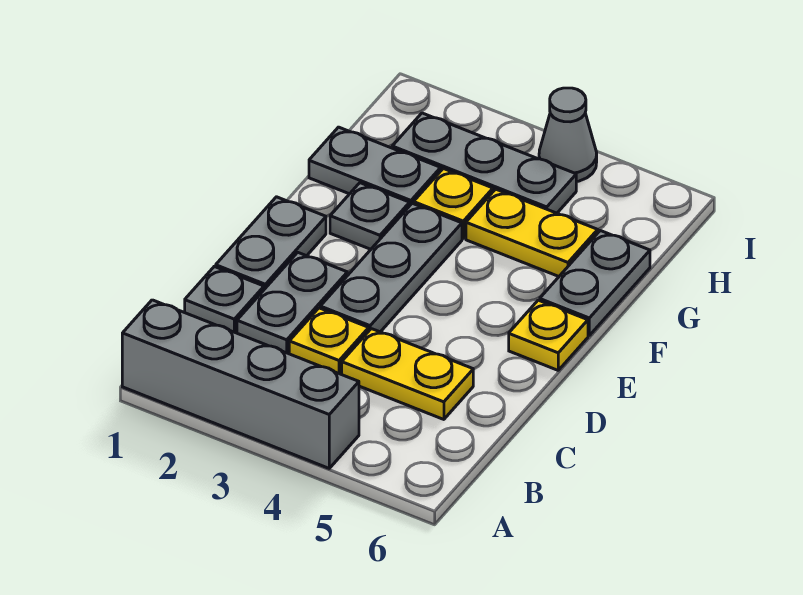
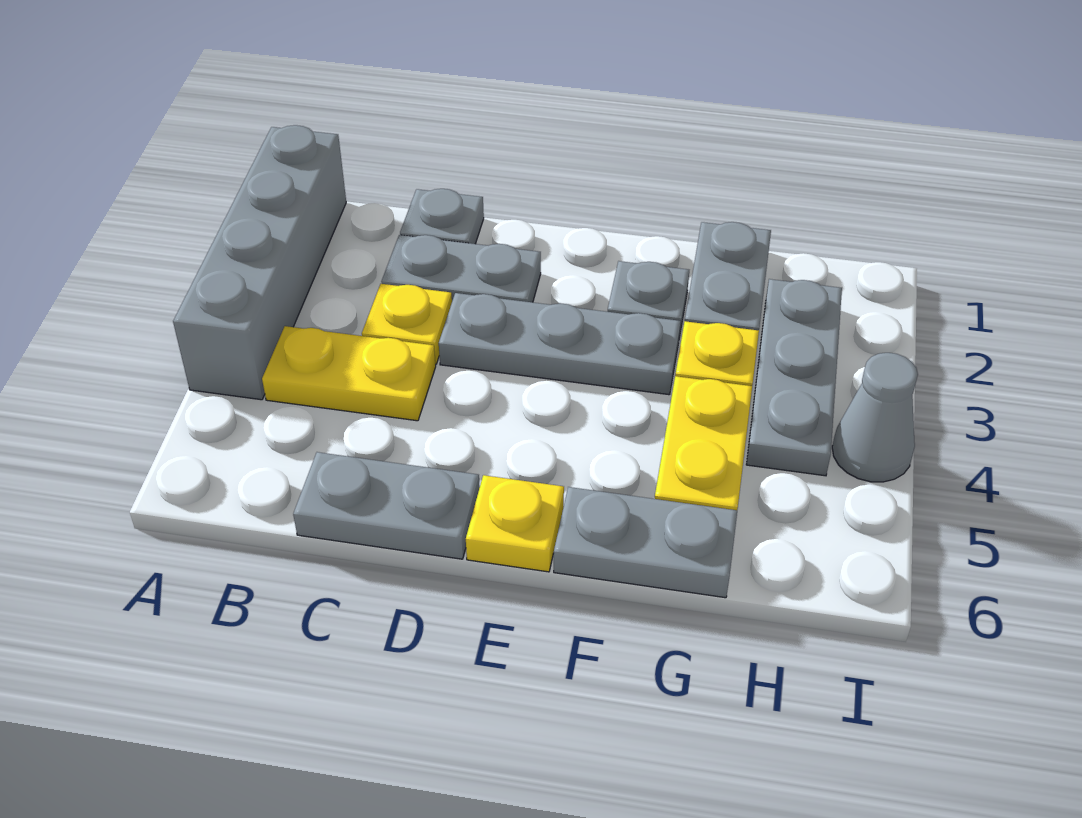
yellow plate C4:C5 level 1 -> yellow plate B4:C4 level 1
grey plate D1:E1 level 1 -> grey plate C6:D6 level 1

